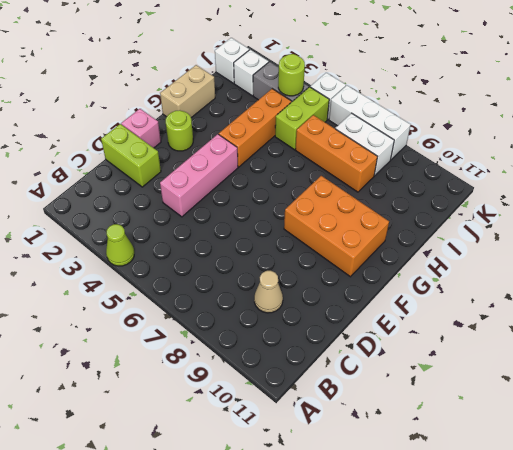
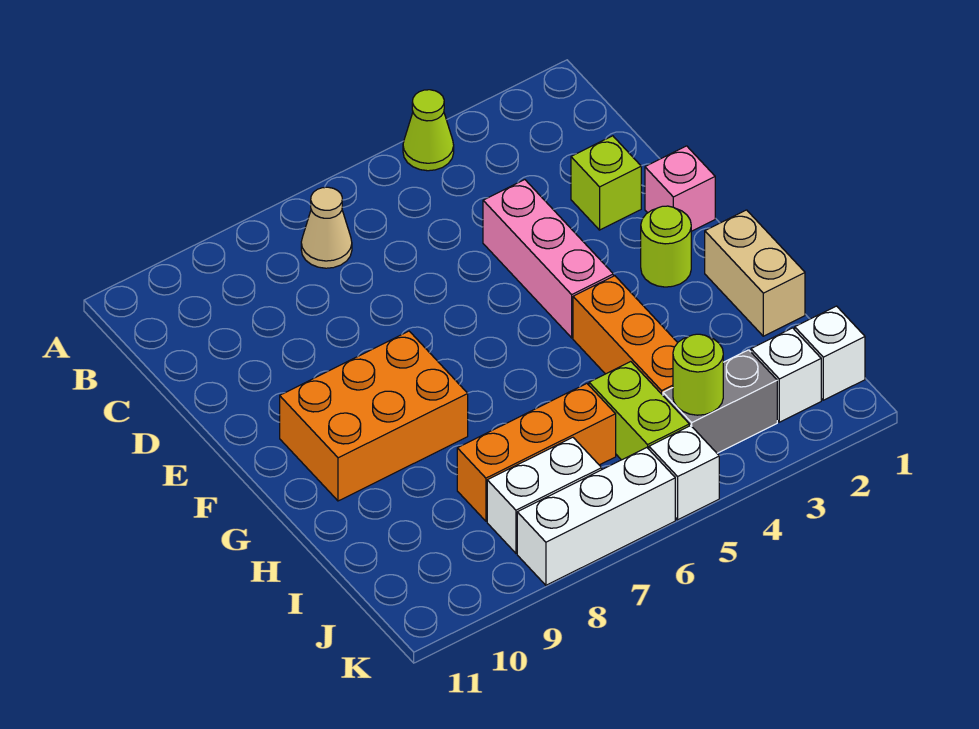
tan cone C9 level 1 -> tan cone B7 level 1
lime brick D1:D2 level 1 -> lime brick D2 level 1

